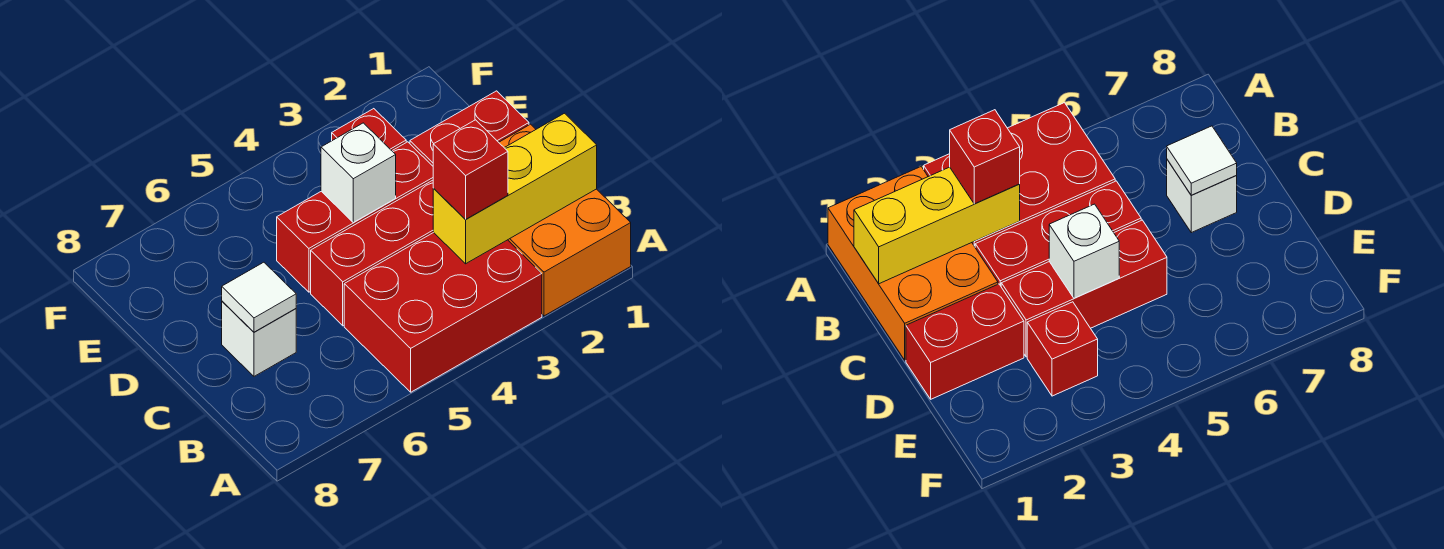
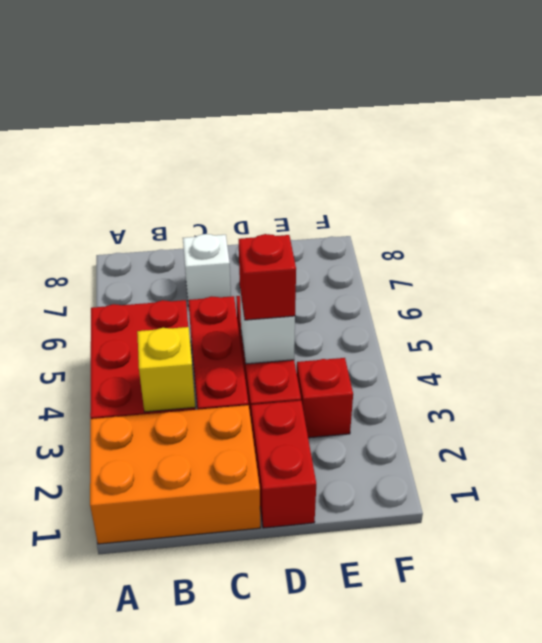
yellow brick B1:B3 level 2 -> yellow brick B3 level 2
red brick B3 level 3 -> red brick D4 level 3
white tile C7 level 2 -> none

